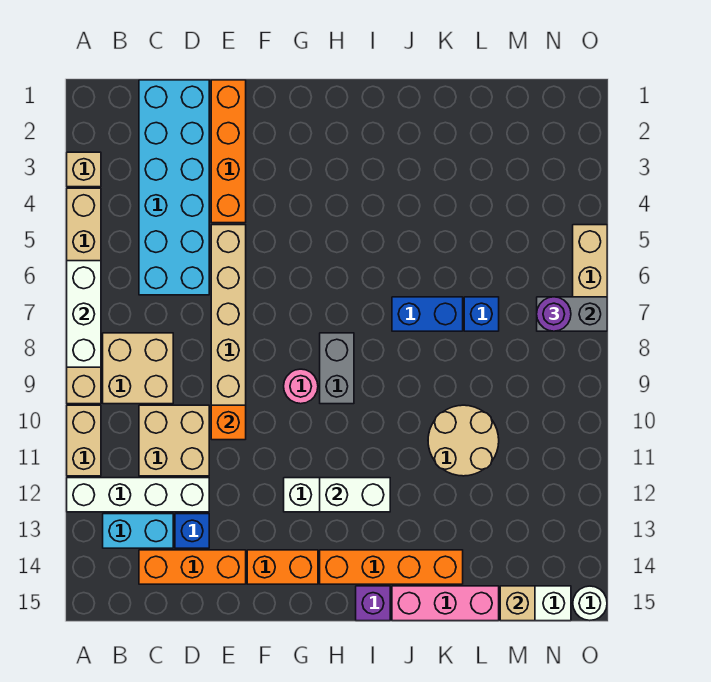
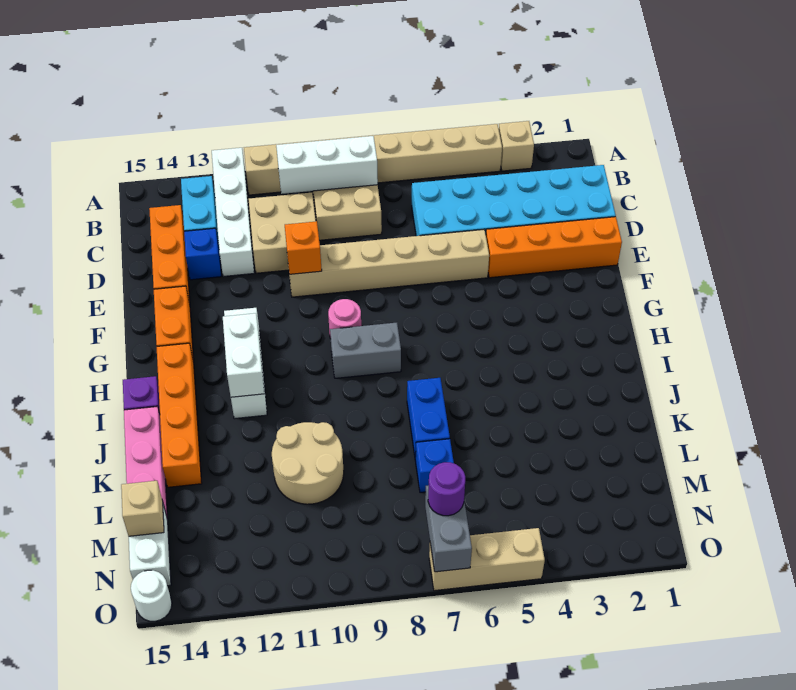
white brick A6:A8 level 2 -> white brick B8:B10 level 2

